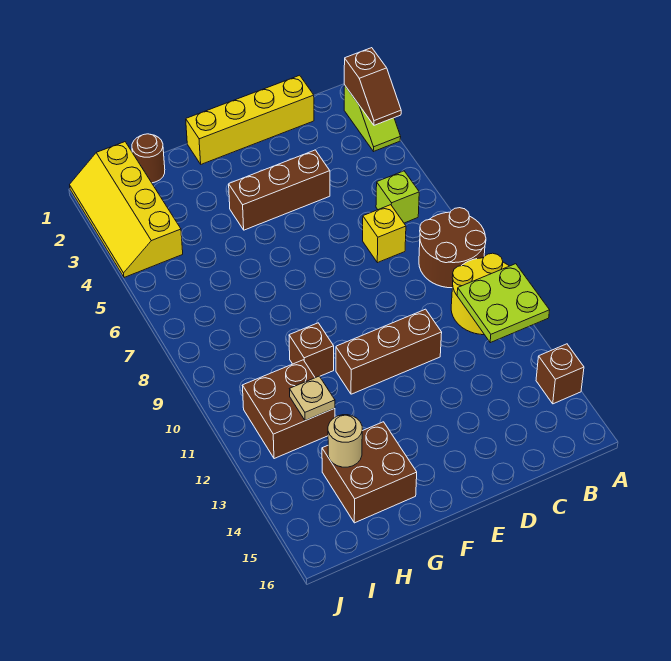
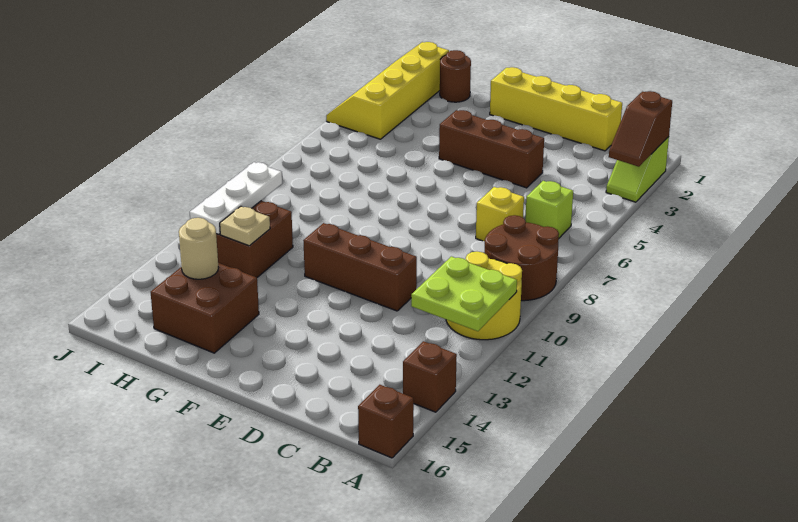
brown brick G10 level 1 -> brown brick A16 level 1
none -> white plate I10:I12 level 2

